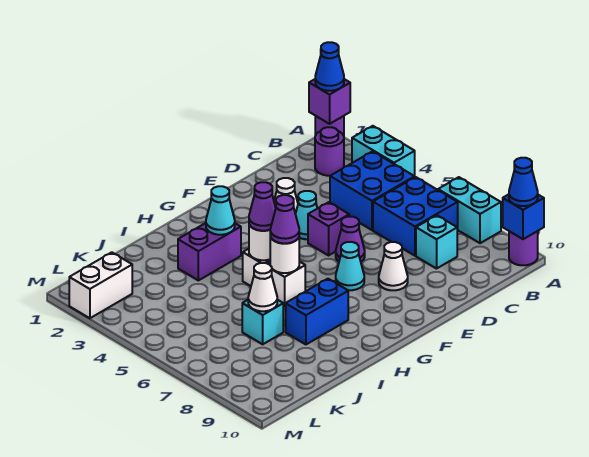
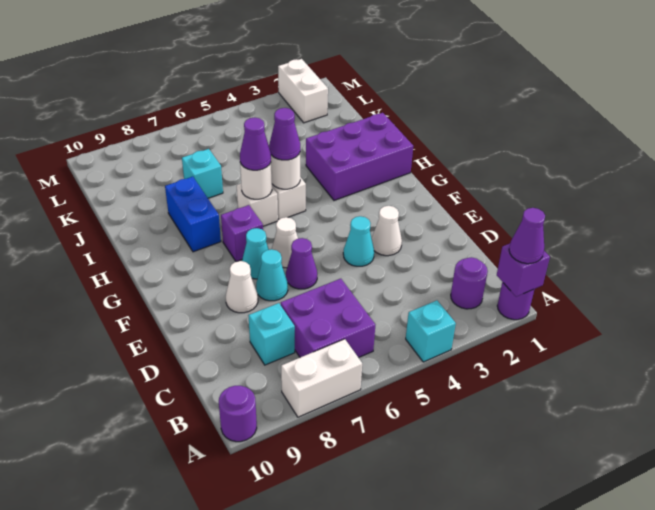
blue cone A1 level 3 -> purple cone A1 level 3
cyan brick A3:A4 level 1 -> cyan brick A4 level 1
cyan brick A7:A8 level 1 -> white brick A7:A8 level 1
blue brick A10 level 2 -> none
blue cone A10 level 3 -> none
blue brick B4:C5 level 1 -> none
blue brick B6:C7 level 1 -> purple brick B6:C7 level 1
purple brick E5 level 1 -> purple brick G7 level 1
purple brick H3:I3 level 1 -> purple brick H1:I3 level 1
cyan cone H3 level 2 -> cyan cone E7 level 1
white cone J7 level 2 -> white cone F6 level 1

